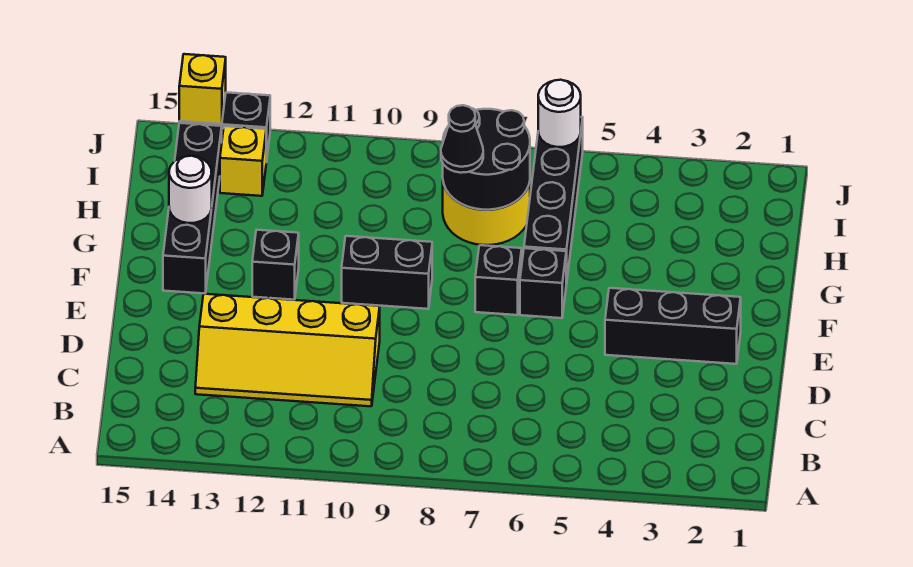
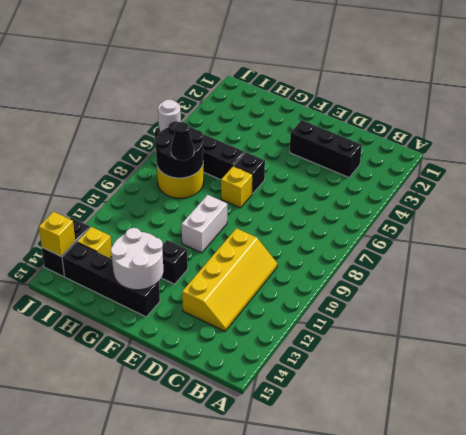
black brick E2:E4 level 1 -> black brick C3:E3 level 1
black brick F7 level 1 -> yellow brick F7 level 1
black brick F9:F10 level 1 -> white brick F9:F10 level 1
white round brick G14 level 2 -> white round brick F13:G14 level 2

